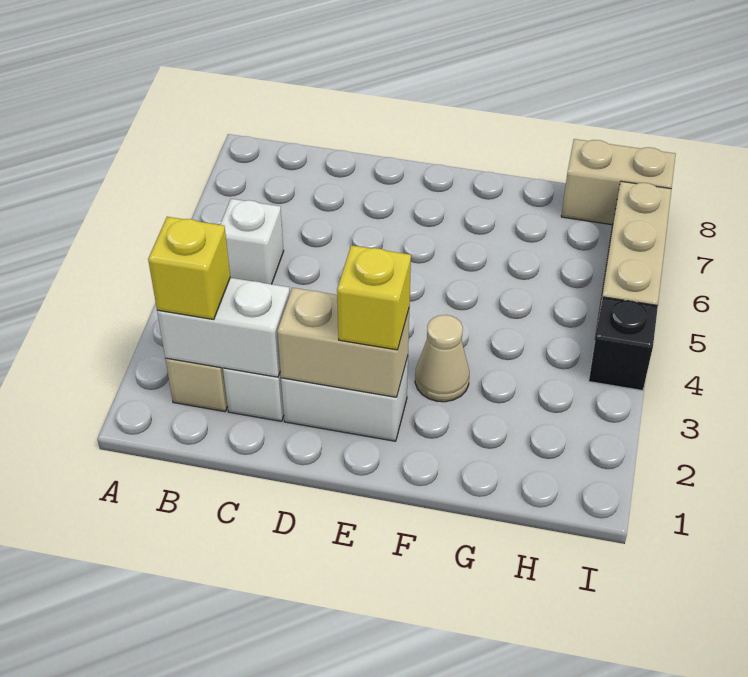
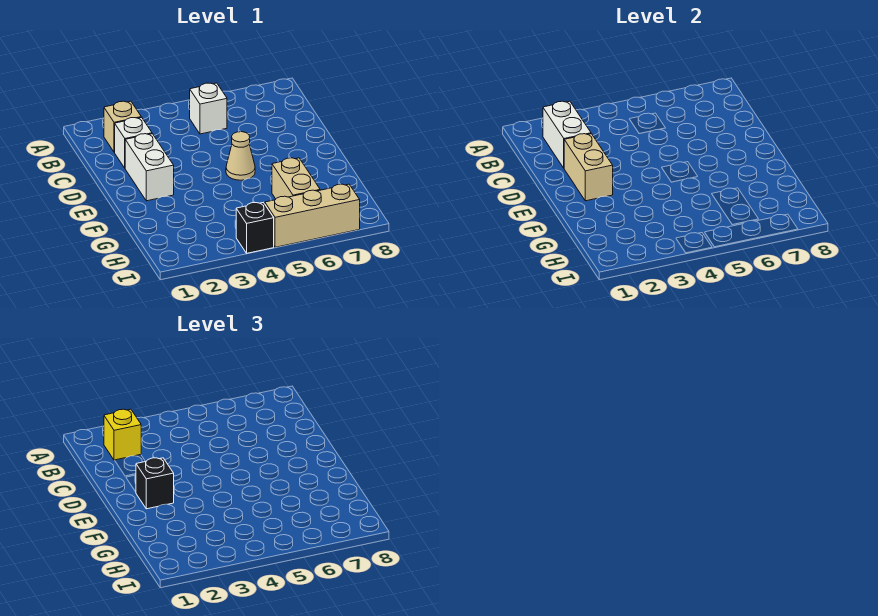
yellow brick E2 level 3 -> black brick E2 level 3
tan cone F3 level 1 -> tan cone E5 level 1
tan brick H8:I8 level 1 -> tan brick G6:H6 level 1

